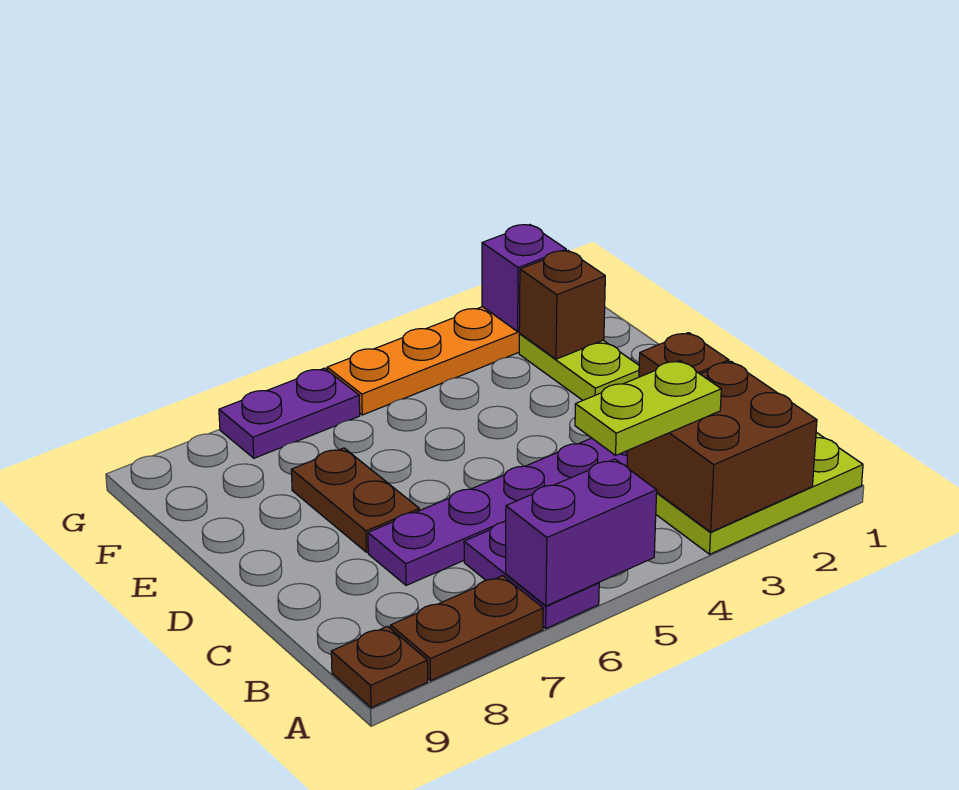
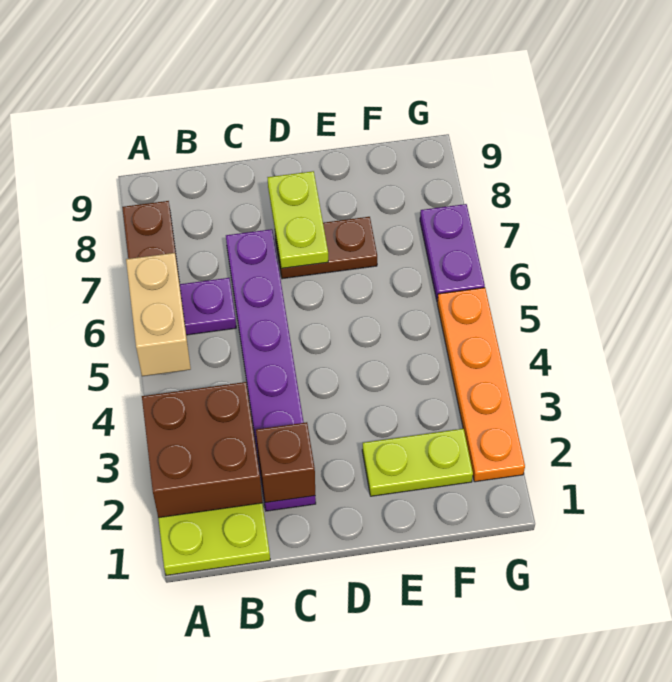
purple brick A5:A6 level 2 -> tan brick A5:A6 level 2
brown plate A9 level 1 -> none
lime plate B3:B4 level 3 -> lime plate D7:D8 level 2
brown brick F2 level 2 -> none
purple brick G2 level 2 -> none

